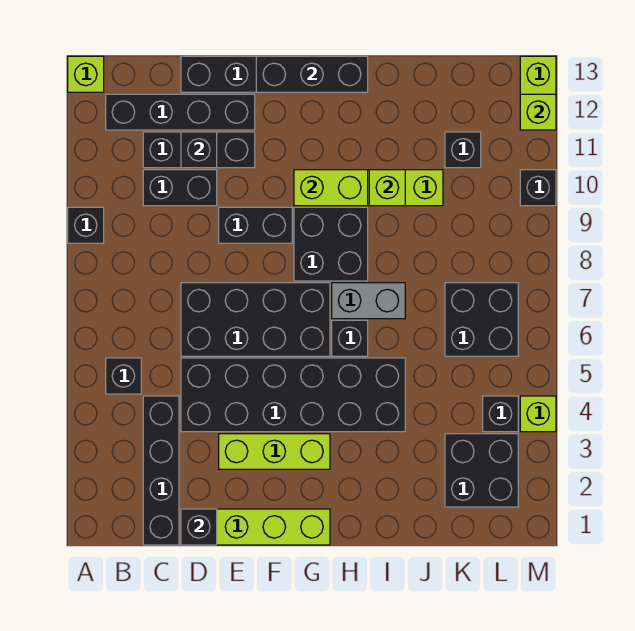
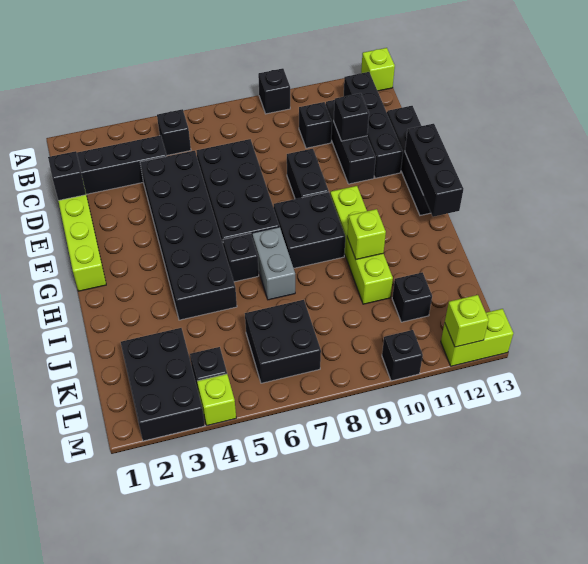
black brick C10:D10 level 1 -> black brick C10 level 1
lime brick E3:G3 level 1 -> none
lime brick G10:H10 level 2 -> none
black brick K2:L3 level 1 -> black brick K2:M3 level 1

